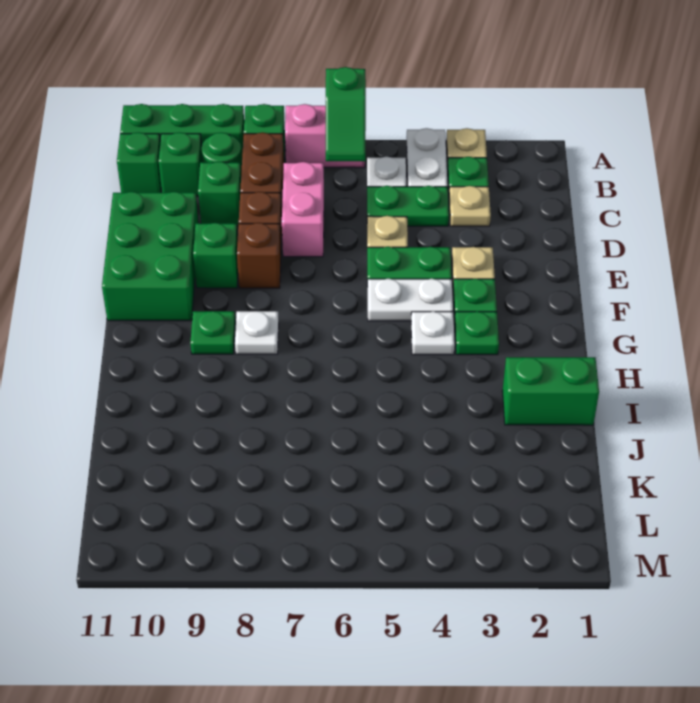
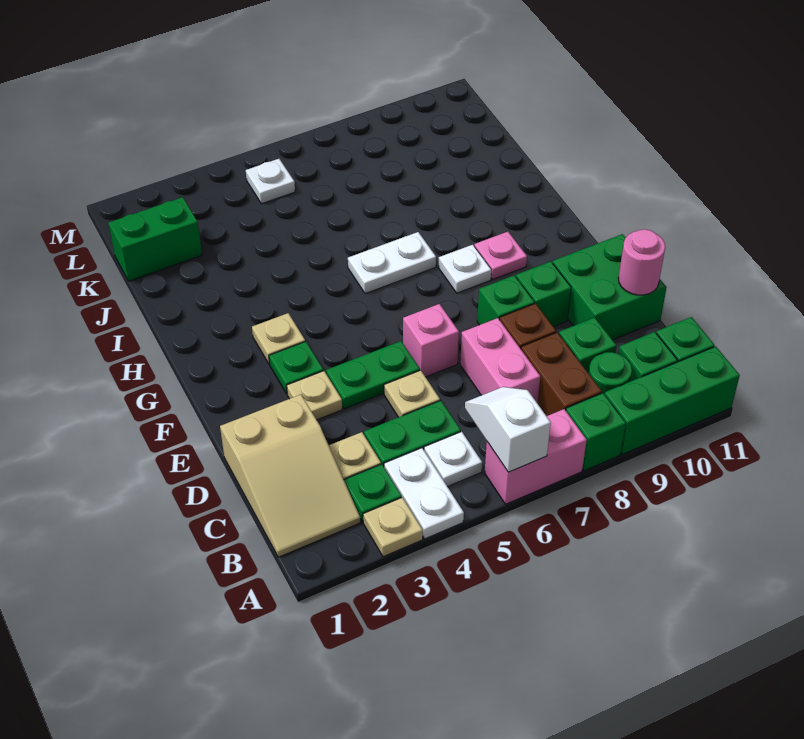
green slope A6:B6 level 2 top A -> white slope A6:B6 level 2 top A
none -> tan slope B1:D2 level 1 top D
green brick D10:F11 level 1 -> green brick D10:E11 level 1
none -> pink round brick D11 level 2
none -> pink brick E6 level 1
brown brick E8 level 1 -> green brick E8 level 1
white plate F4:F5 level 1 -> white plate H6:H7 level 1
green plate G3 level 1 -> tan plate G3 level 1
white plate G4 level 1 -> white plate L5 level 1
green plate G9 level 1 -> pink plate G9 level 1
green brick I1:I2 level 1 -> green brick K1:K2 level 1

